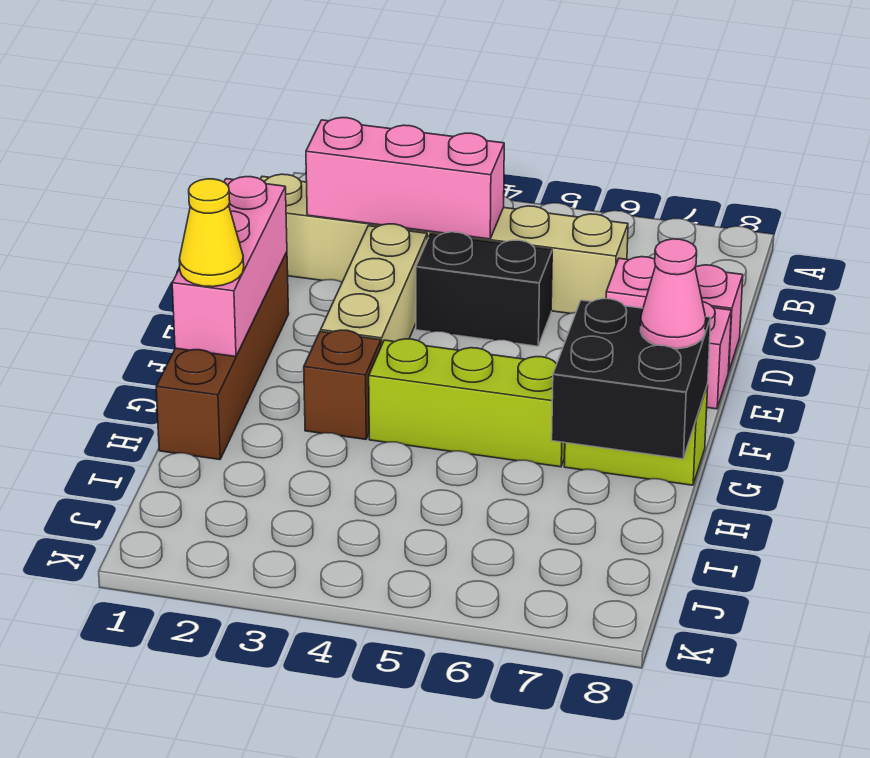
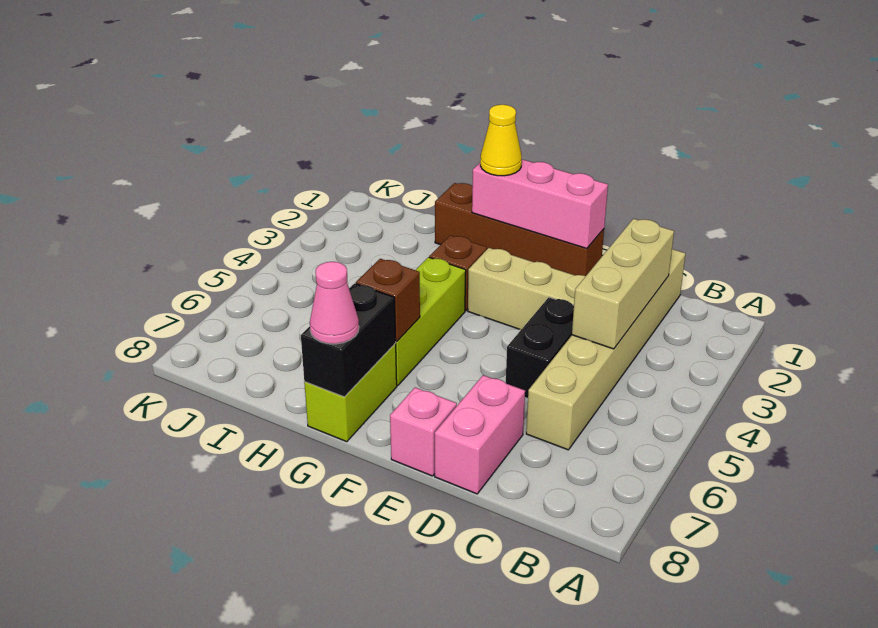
pink brick C2:C4 level 2 -> tan brick C2:C4 level 2
none -> brown brick G6 level 2
black brick G7:H8 level 2 -> black brick G7:G8 level 2

